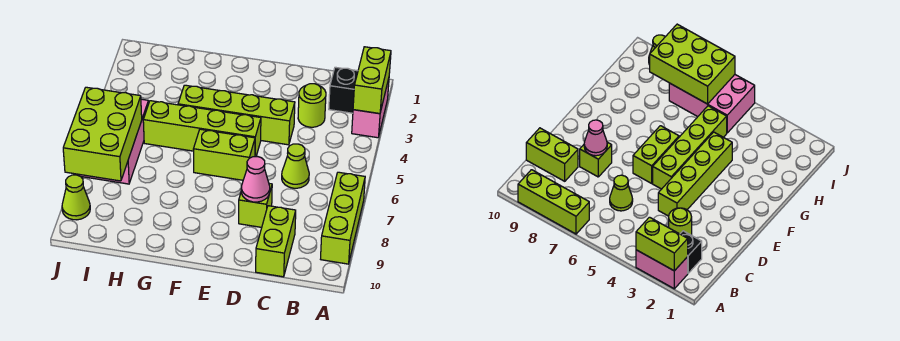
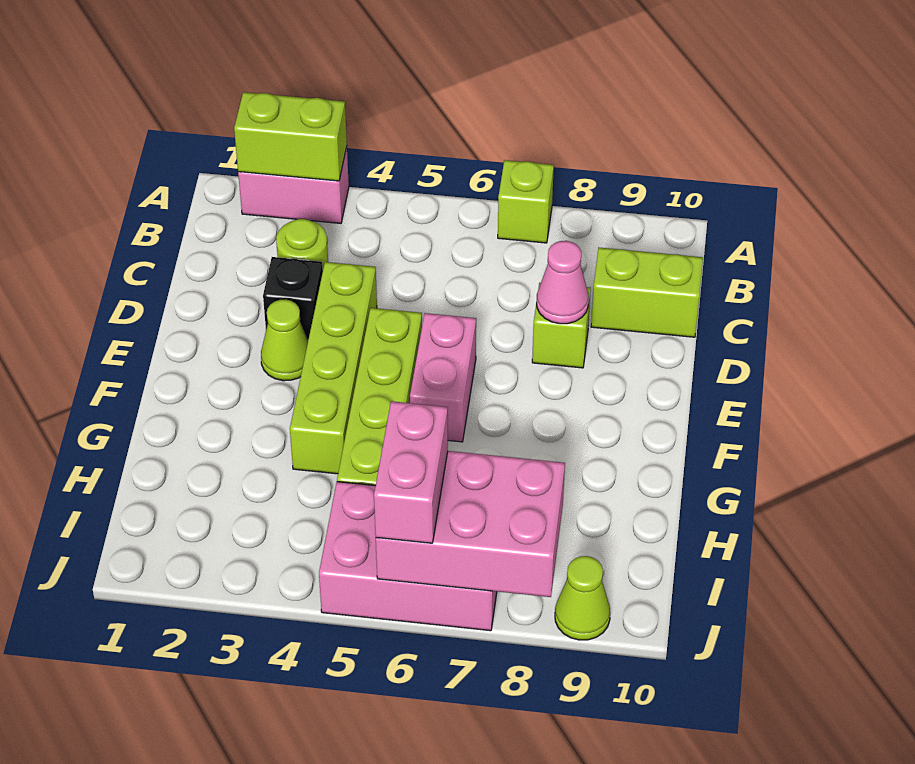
lime brick A7:A9 level 1 -> lime brick A7 level 1
black brick B2 level 1 -> black brick D3 level 1
lime cone C6 level 1 -> lime cone E3 level 1
lime brick E6:F6 level 1 -> pink brick E6:F6 level 1
lime brick I6:J8 level 2 -> pink brick I6:J8 level 2
none -> pink brick I6:J6 level 3

